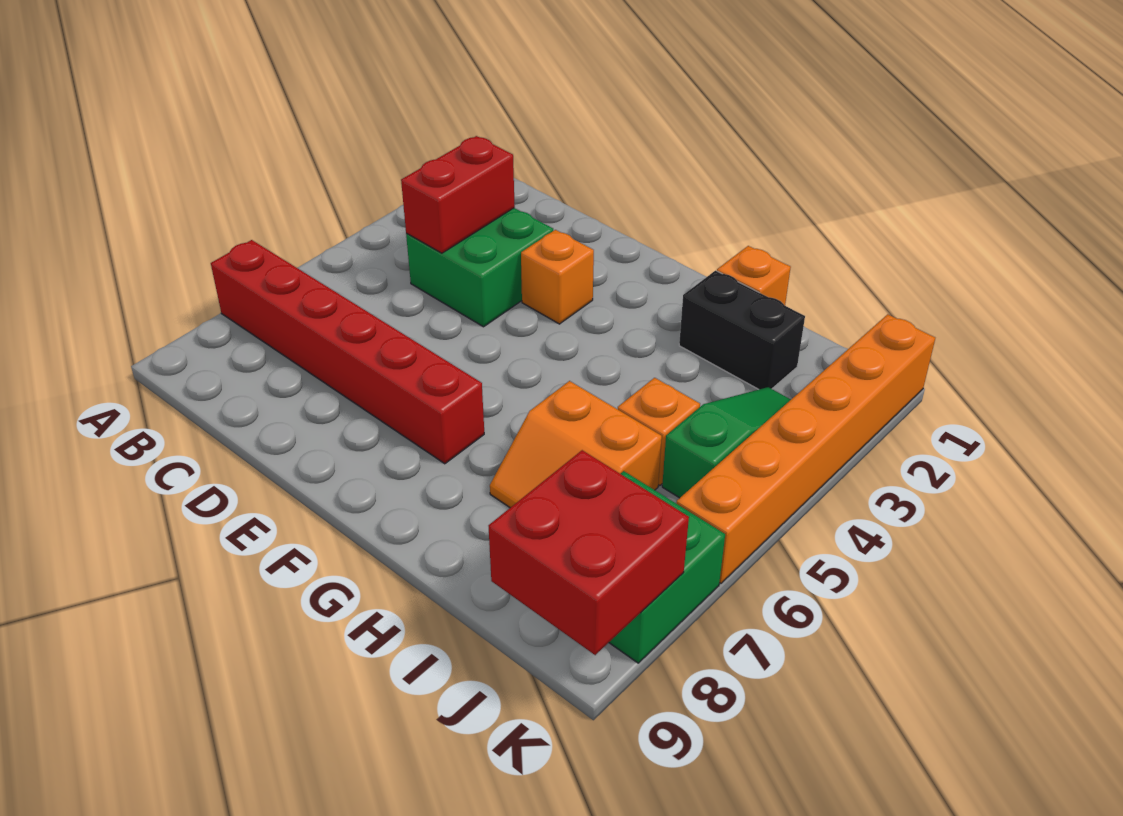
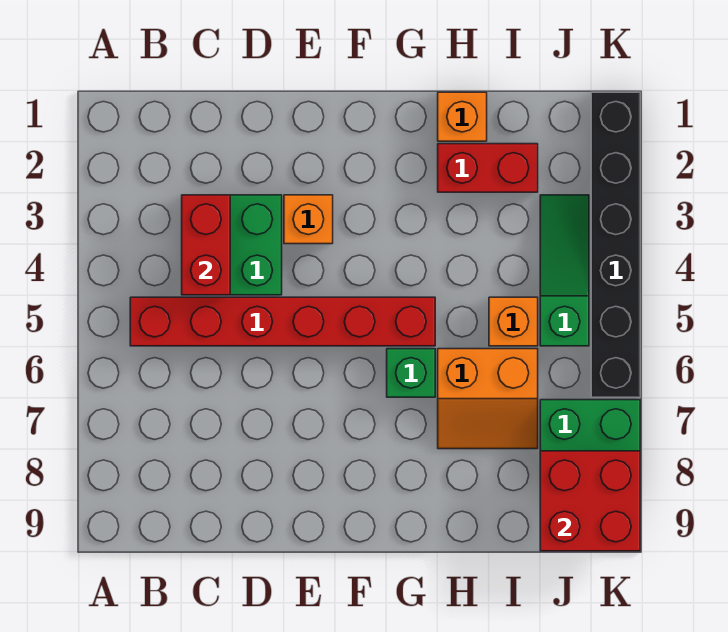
red brick A7:F7 level 1 -> red brick B5:G5 level 1
none -> green brick G6 level 1
black brick H2:I2 level 1 -> red brick H2:I2 level 1
orange brick K1:K6 level 1 -> black brick K1:K6 level 1

